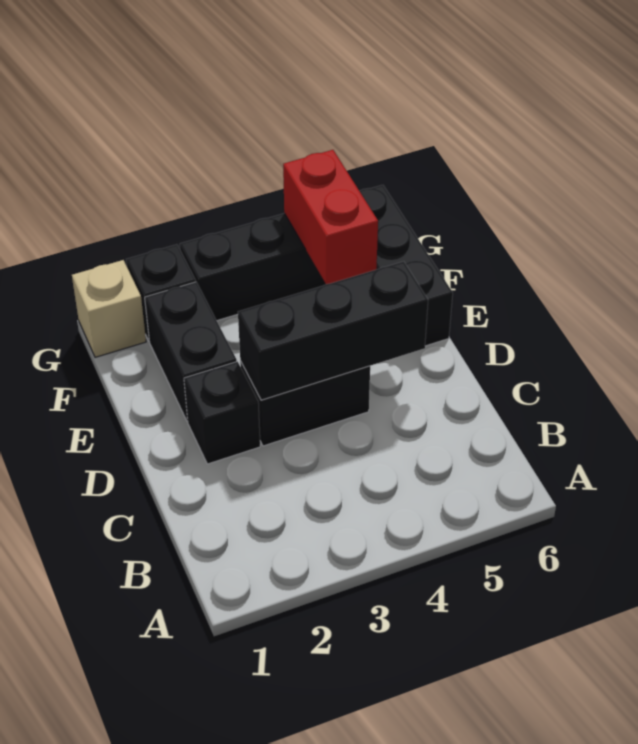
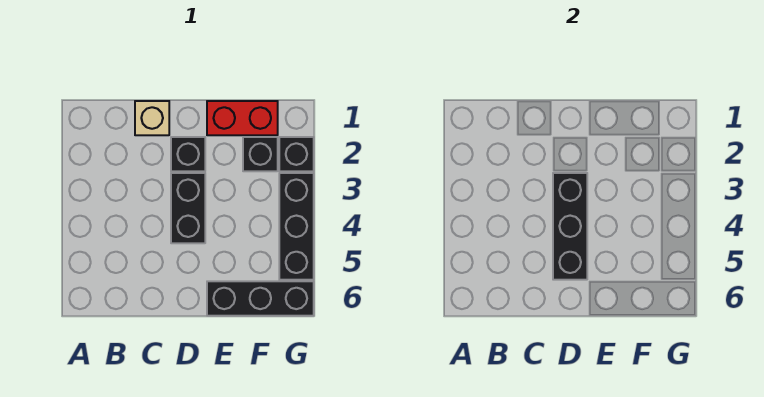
black brick E2:F2 level 1 -> black brick F2 level 1
red brick F5:G5 level 2 -> red brick E1:F1 level 1
tan brick G1 level 1 -> tan brick C1 level 1

